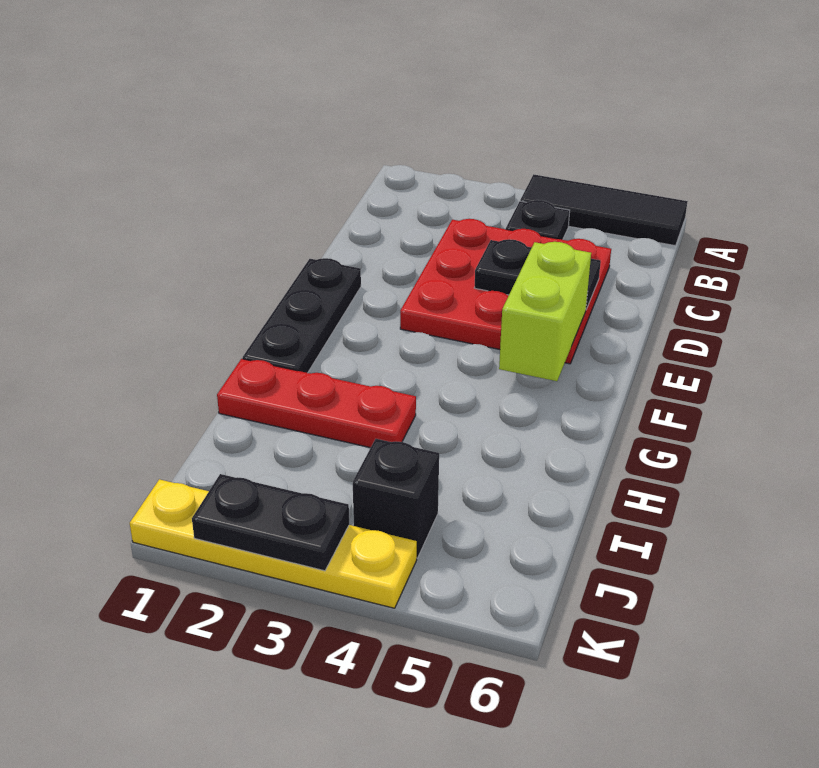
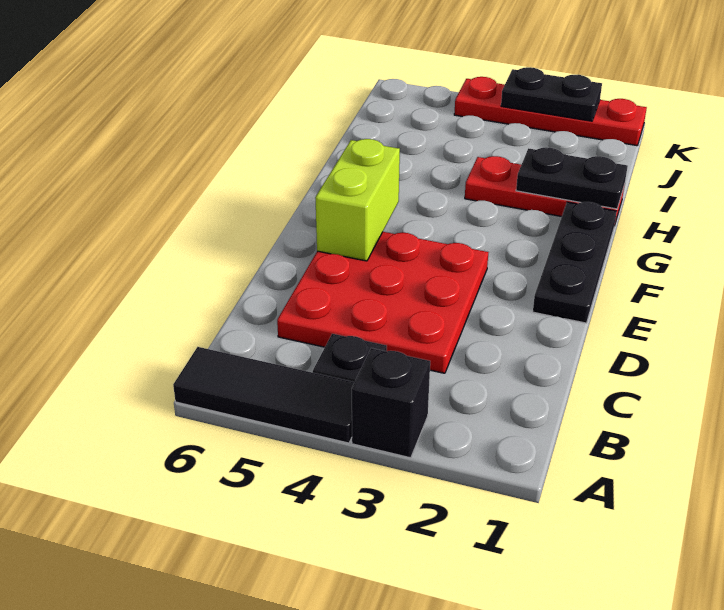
black plate D4:D5 level 2 -> black plate H1:H2 level 2
black brick J4 level 1 -> black brick A3 level 1
yellow plate K1:K4 level 1 -> red plate K1:K4 level 1

